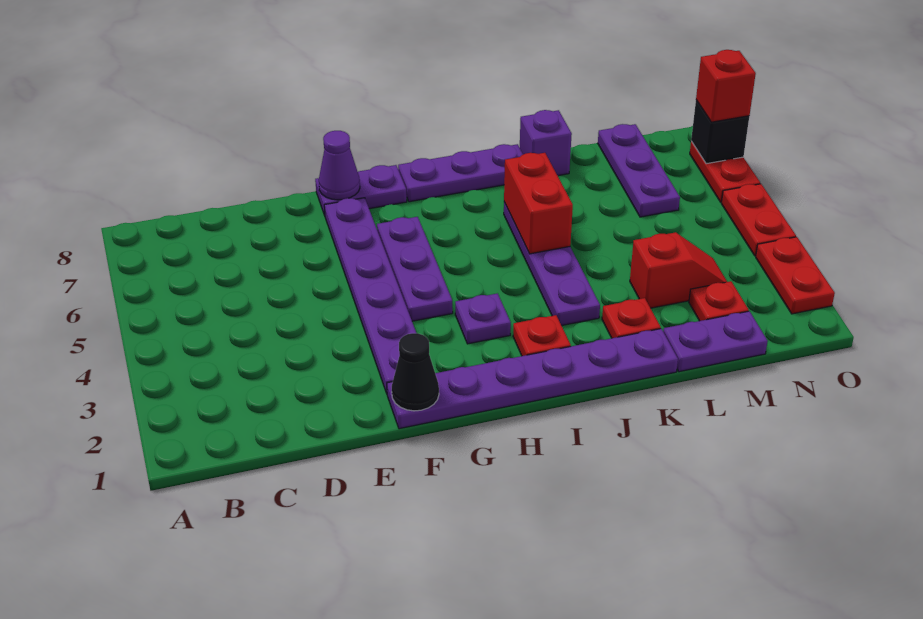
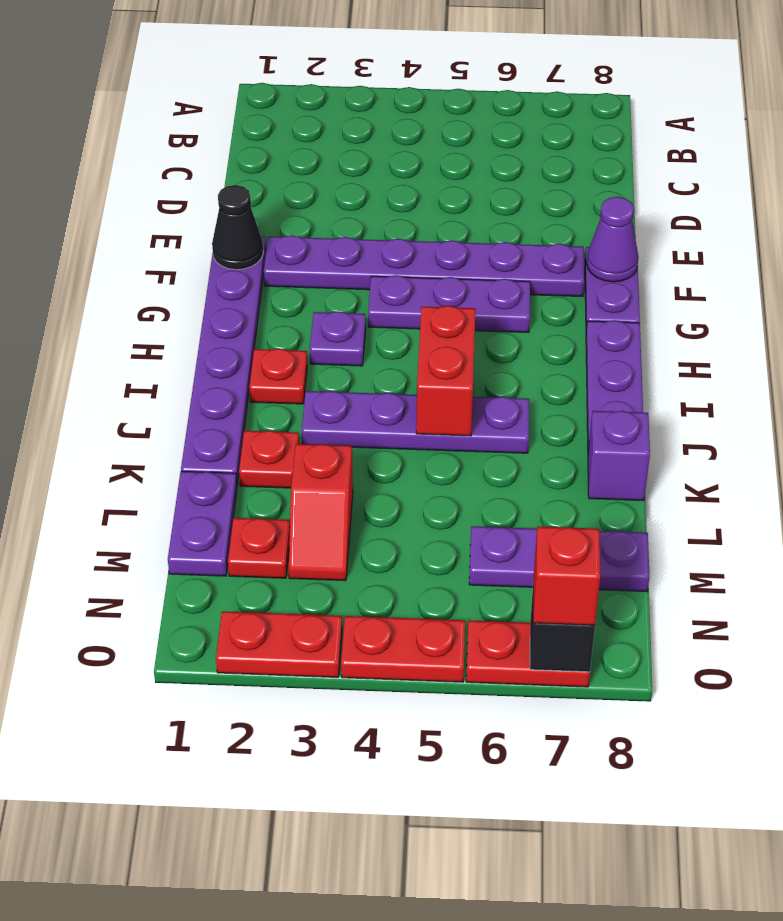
red brick J5:J6 level 2 -> red brick I5:J5 level 2

